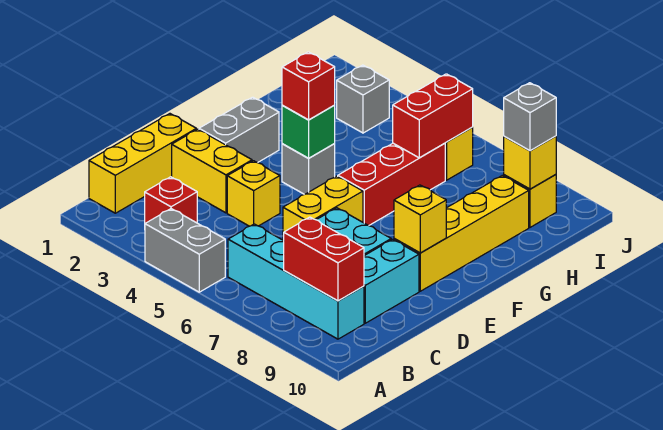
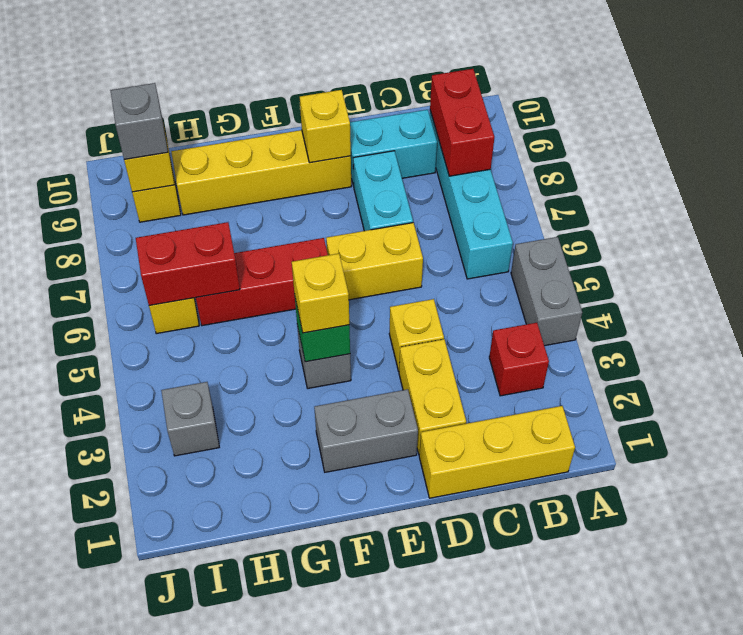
red brick F4 level 3 -> yellow brick F4 level 3

